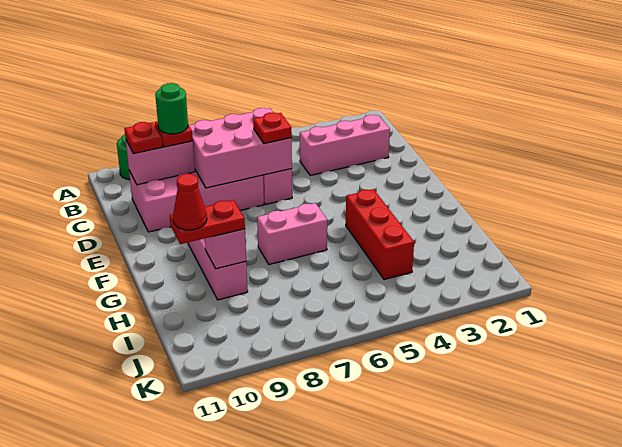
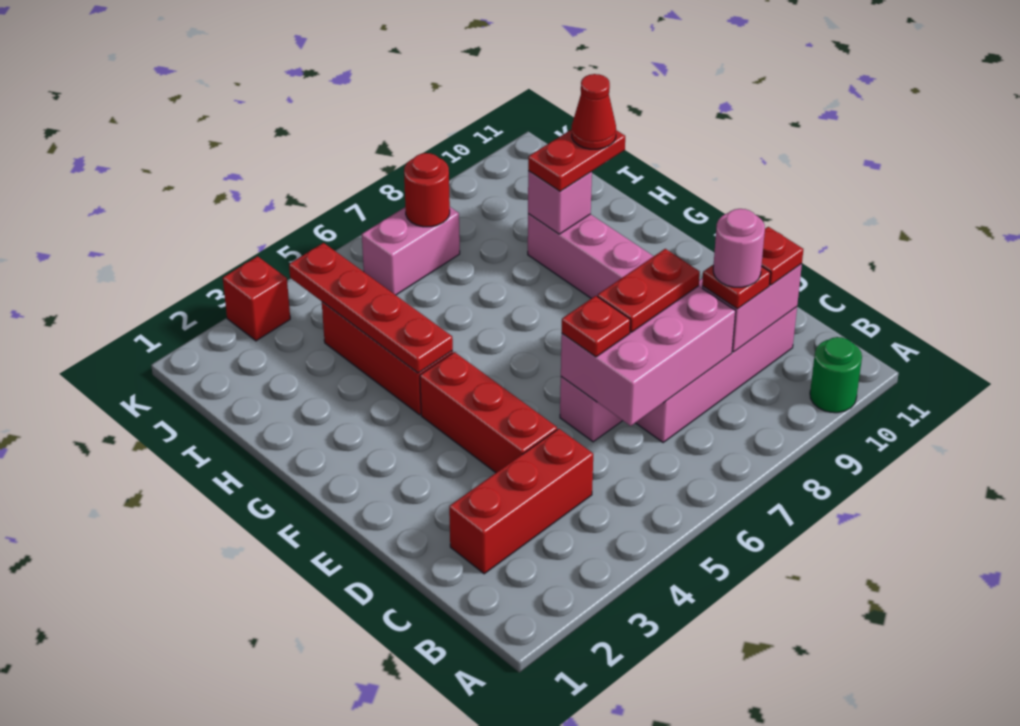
pink brick C2:C4 level 1 -> red brick C2:C4 level 1
green round brick C9 level 4 -> pink round brick C9 level 4
none -> red brick D4:F4 level 1
none -> red plate D7:D8 level 3
none -> red plate G4:J4 level 2
pink brick G6:G7 level 1 -> pink brick J6:J7 level 1
none -> red round brick J7 level 2
none -> red brick K3 level 1

